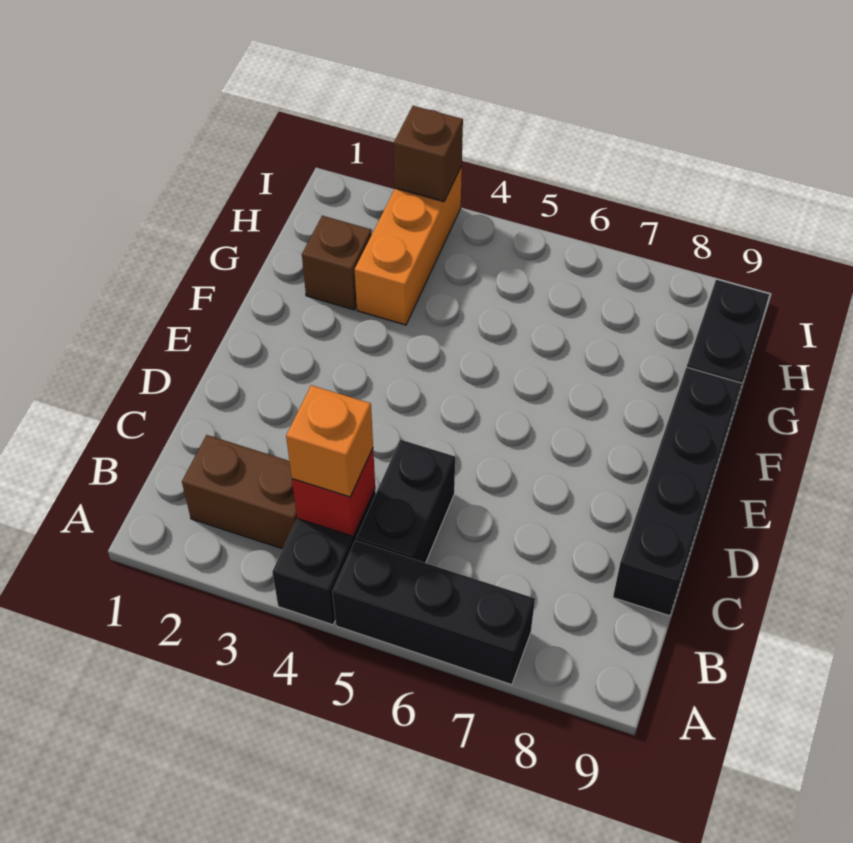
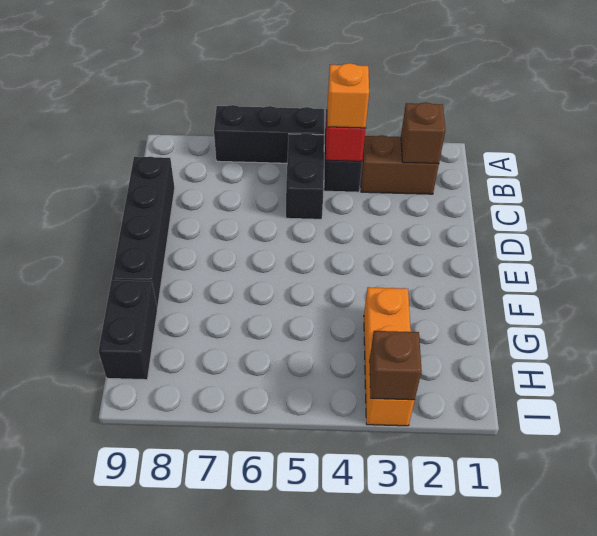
brown brick G2 level 1 -> brown brick B2 level 2

